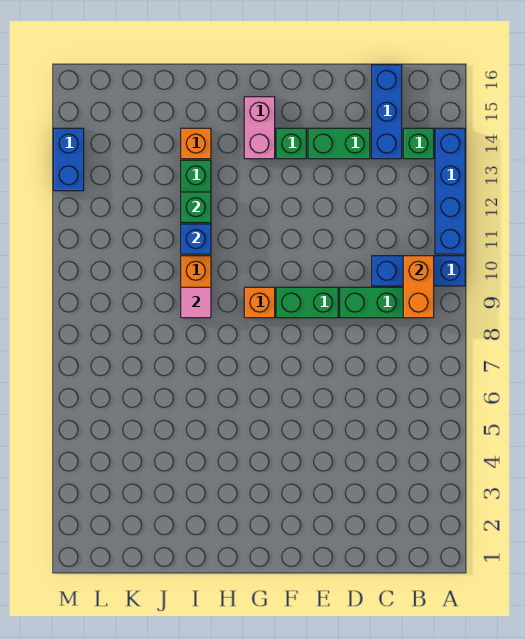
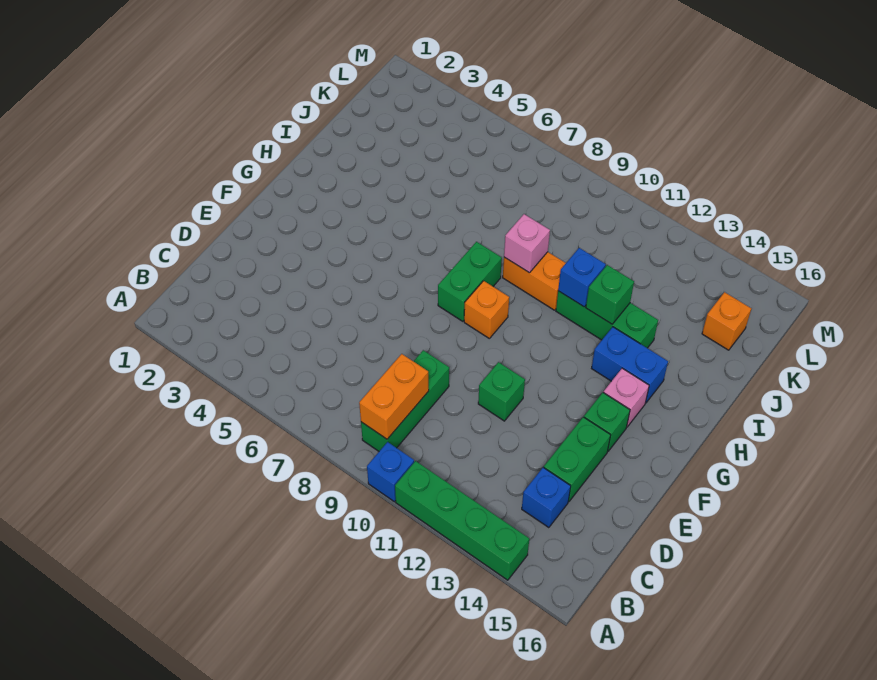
blue brick A10:C10 level 1 -> blue brick A10 level 1
blue brick A11:A14 level 1 -> green brick A11:A14 level 1
orange brick B9:B10 level 2 -> orange brick B9:C9 level 2
green brick B14 level 1 -> green brick E11 level 1
blue brick C14:C16 level 1 -> blue brick C14 level 1
green brick E9:F9 level 1 -> green brick G8:H8 level 1
pink brick G14:G15 level 1 -> pink brick G14 level 1
pink tile I9 level 2 -> pink brick I9 level 2
orange brick I14 level 1 -> orange brick K15 level 1
blue brick M13:M14 level 1 -> blue brick H13:H14 level 1

